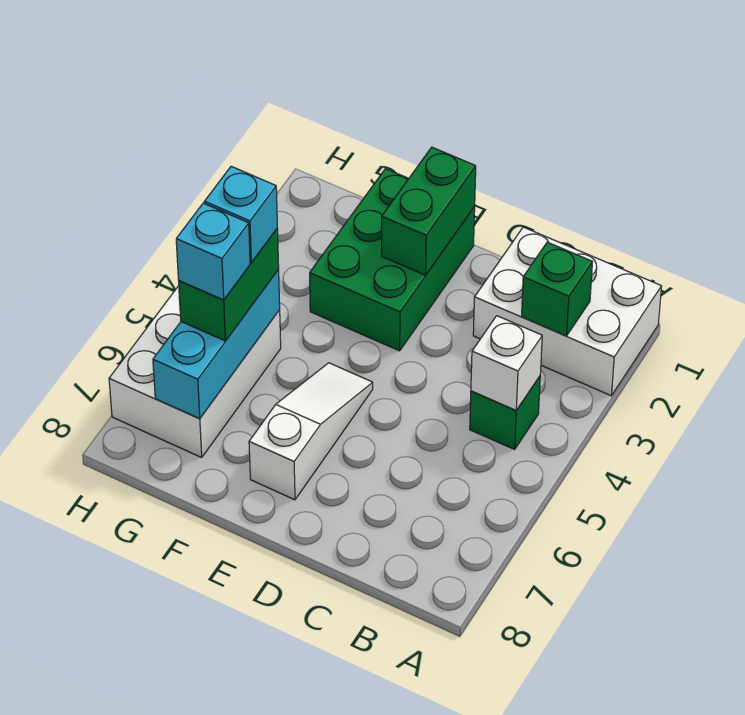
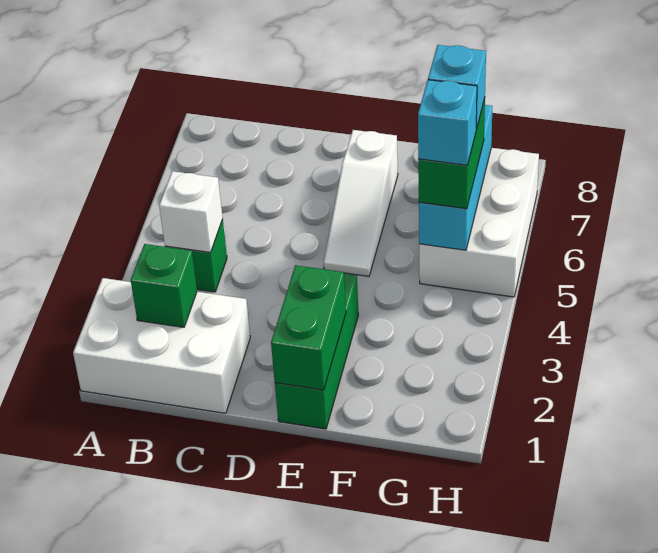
green brick E1:F3 level 1 -> green brick E1:E3 level 1

